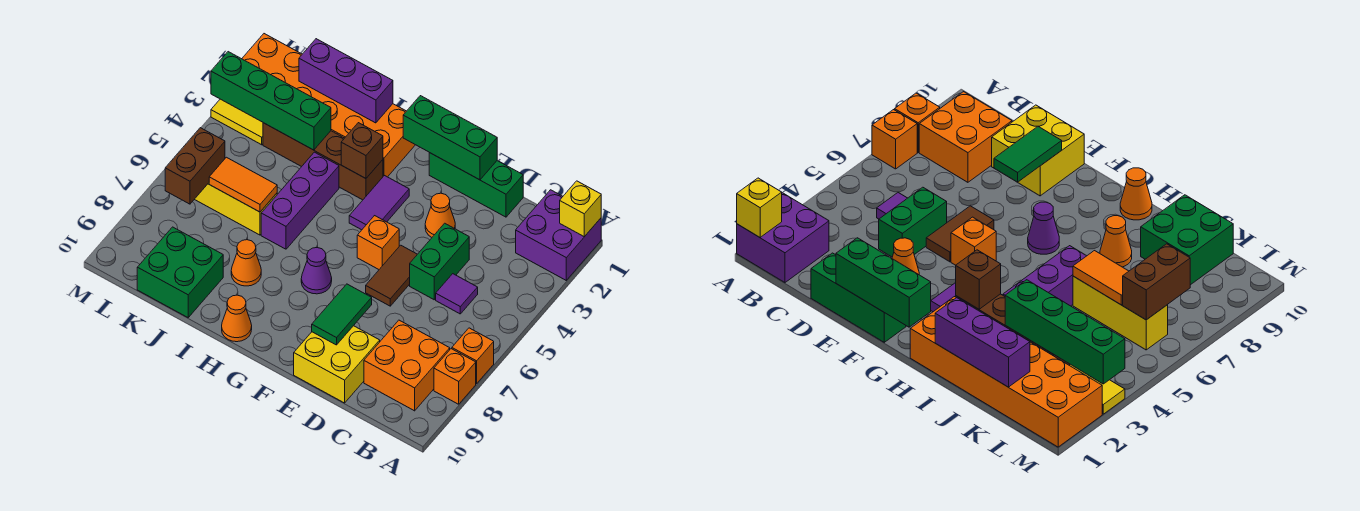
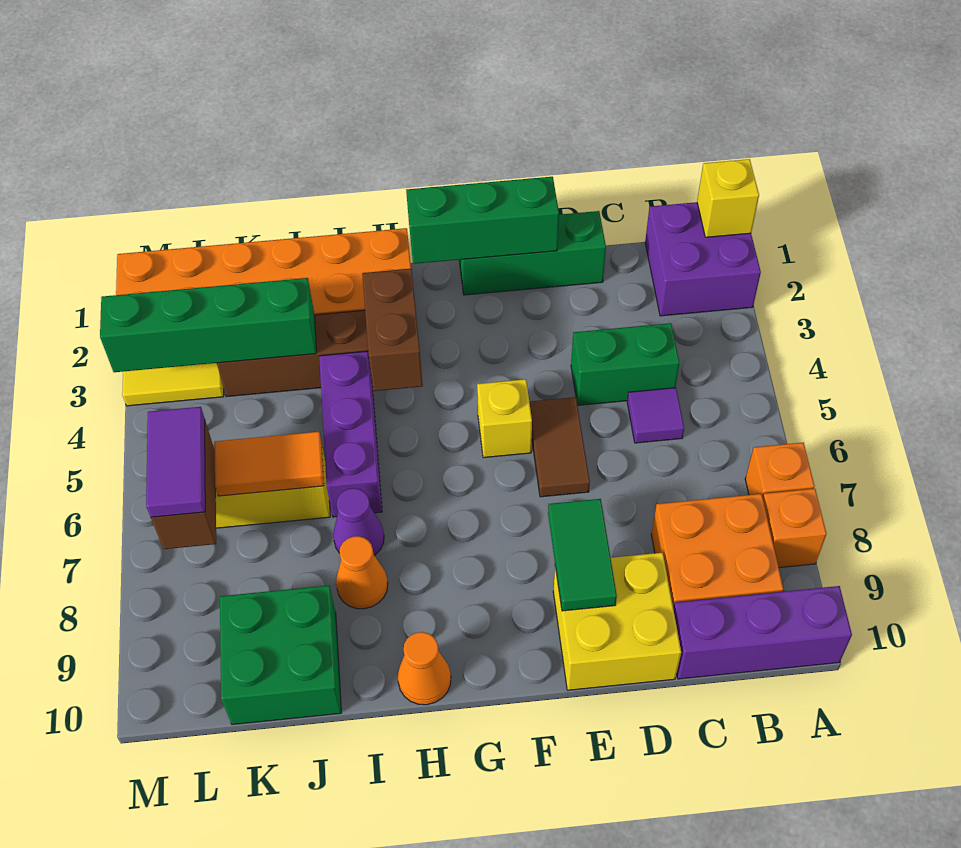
green brick D4:D5 level 1 -> green brick C4:D4 level 1
orange cone E3 level 1 -> none
orange brick F5 level 1 -> yellow brick F5 level 1
purple tile G3:G4 level 1 -> purple tile L6:L7 level 3
purple cone G7 level 1 -> purple cone I7 level 1
brown brick H3 level 2 -> brown brick H3:H4 level 2
purple brick I1:K1 level 2 -> purple brick A10:C10 level 1

